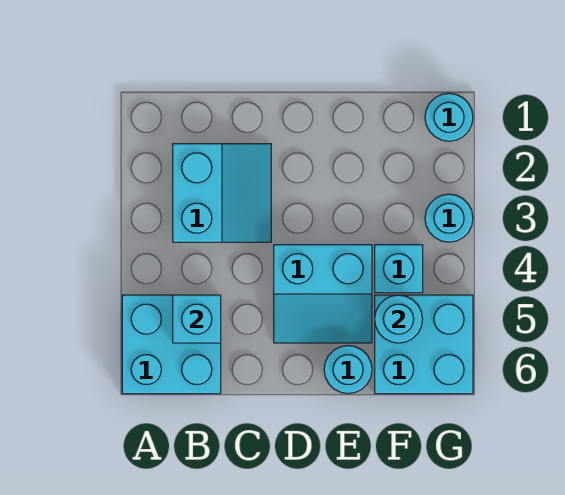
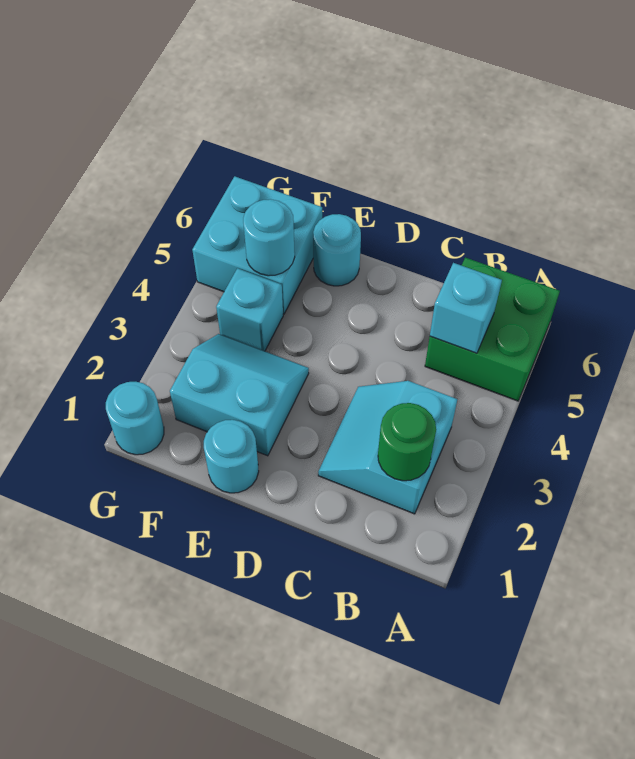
cyan brick A5:B6 level 1 -> green brick A5:B6 level 1
none -> green round brick B2 level 2
cyan slope D4:E5 level 1 top 4 -> cyan slope E2:F3 level 1 top 2
cyan round brick G3 level 1 -> cyan round brick E1 level 1

